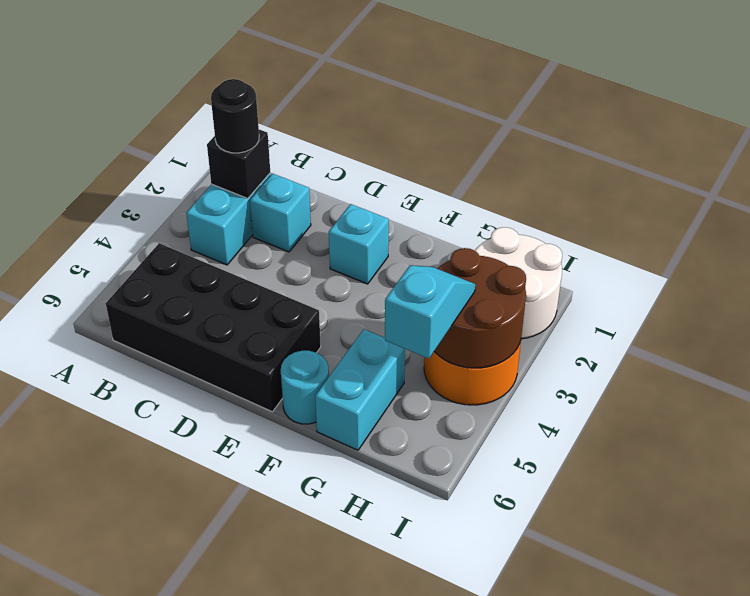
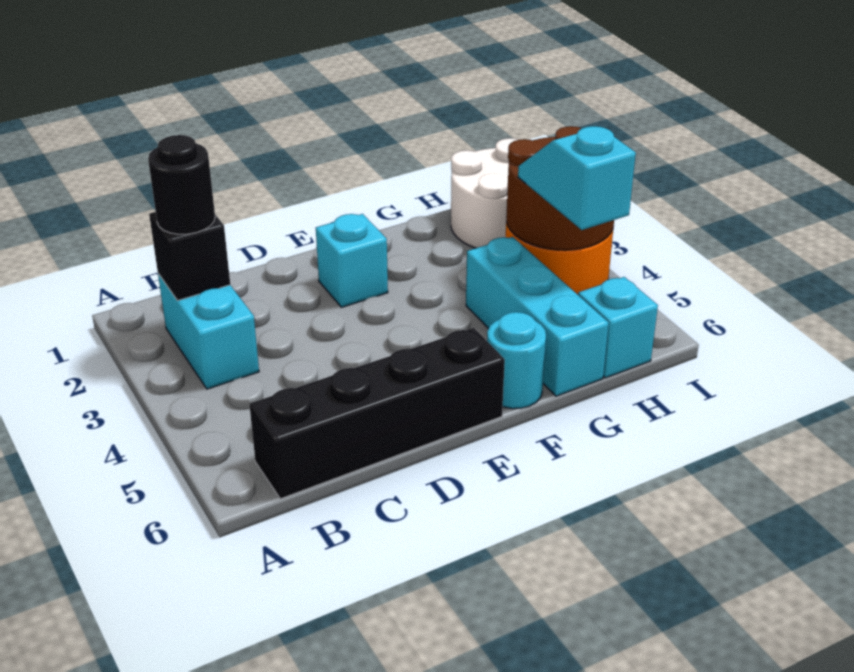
black brick B5:E6 level 1 -> black brick B6:E6 level 1
cyan brick C2 level 1 -> cyan brick H6 level 1
cyan brick G5:G6 level 1 -> cyan brick G4:G6 level 1

